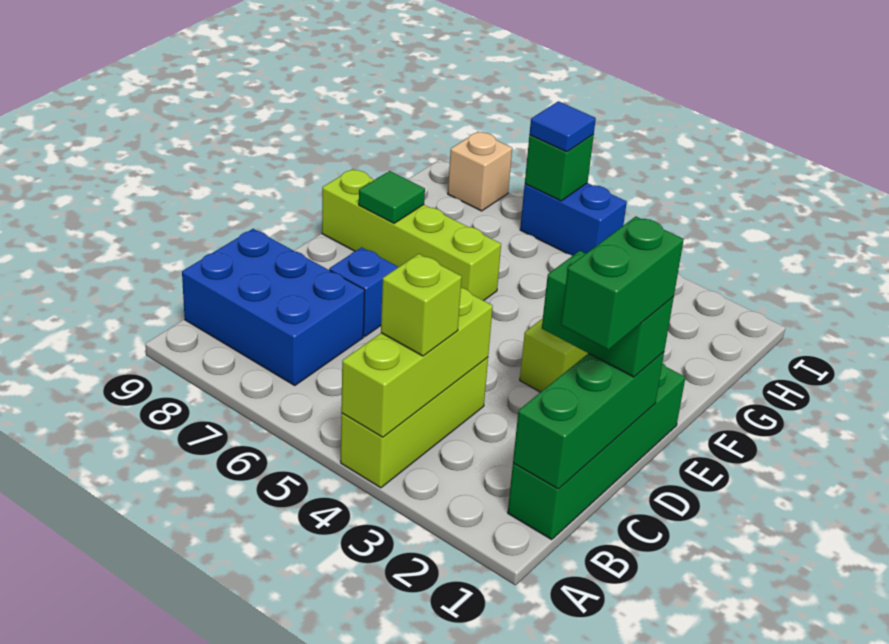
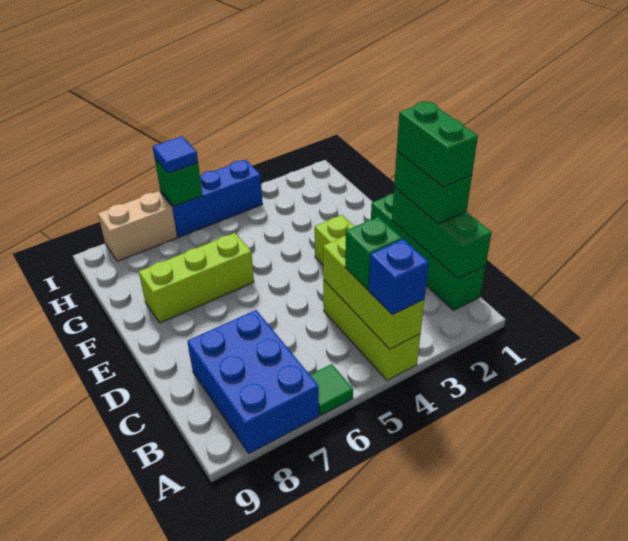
lime brick B4 level 3 -> green brick B4 level 3
blue brick B7:C9 level 1 -> blue brick A7:C8 level 1
green brick D1:D2 level 3 -> green brick C1:D1 level 3
blue brick D7 level 1 -> blue brick A4 level 3
lime brick F6:F9 level 1 -> lime brick F6:F8 level 1
green tile F8 level 2 -> green tile A6 level 1
blue brick I5:I6 level 1 -> blue brick I4:I6 level 1
tan brick I8 level 1 -> tan brick I7:I8 level 1

